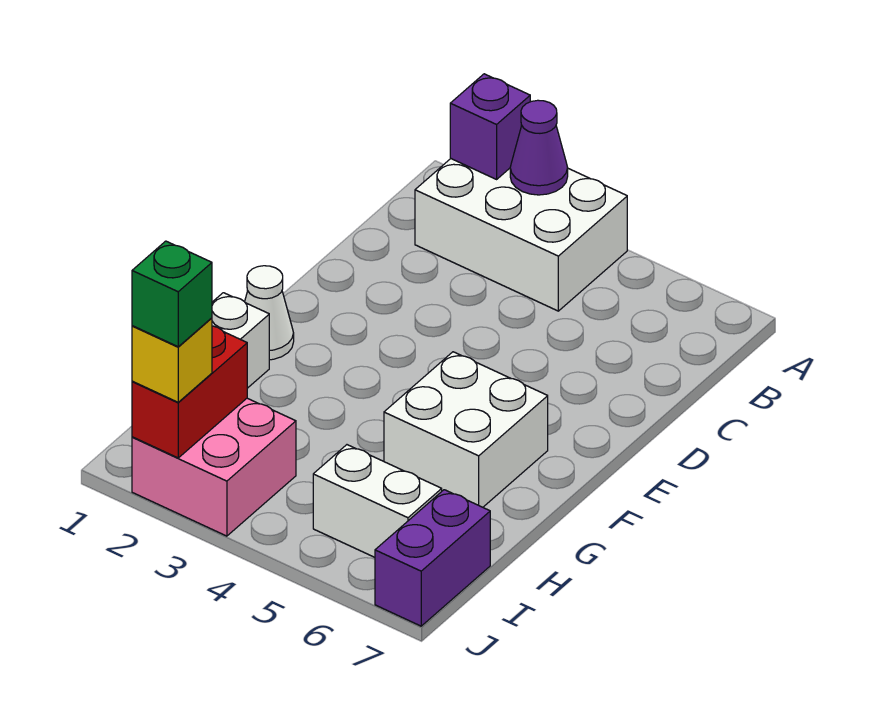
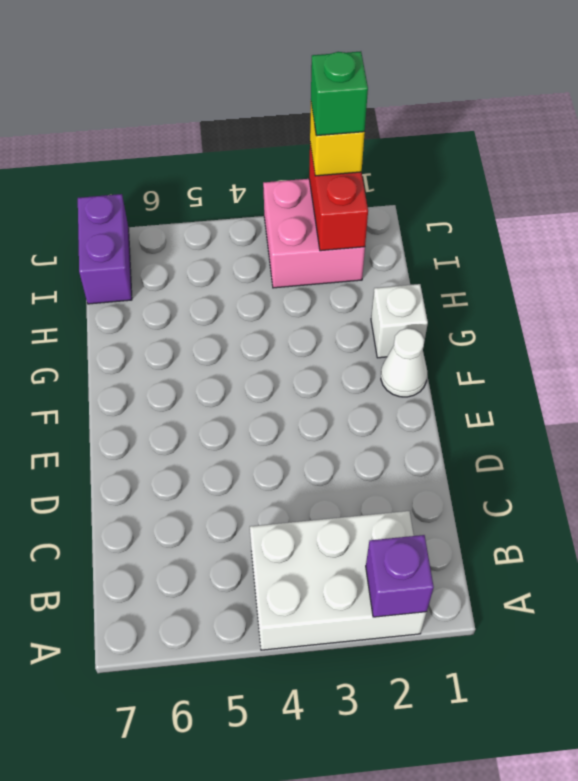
purple cone A3 level 2 -> none
white brick F5:G6 level 1 -> none
white brick I5:I6 level 1 -> none

